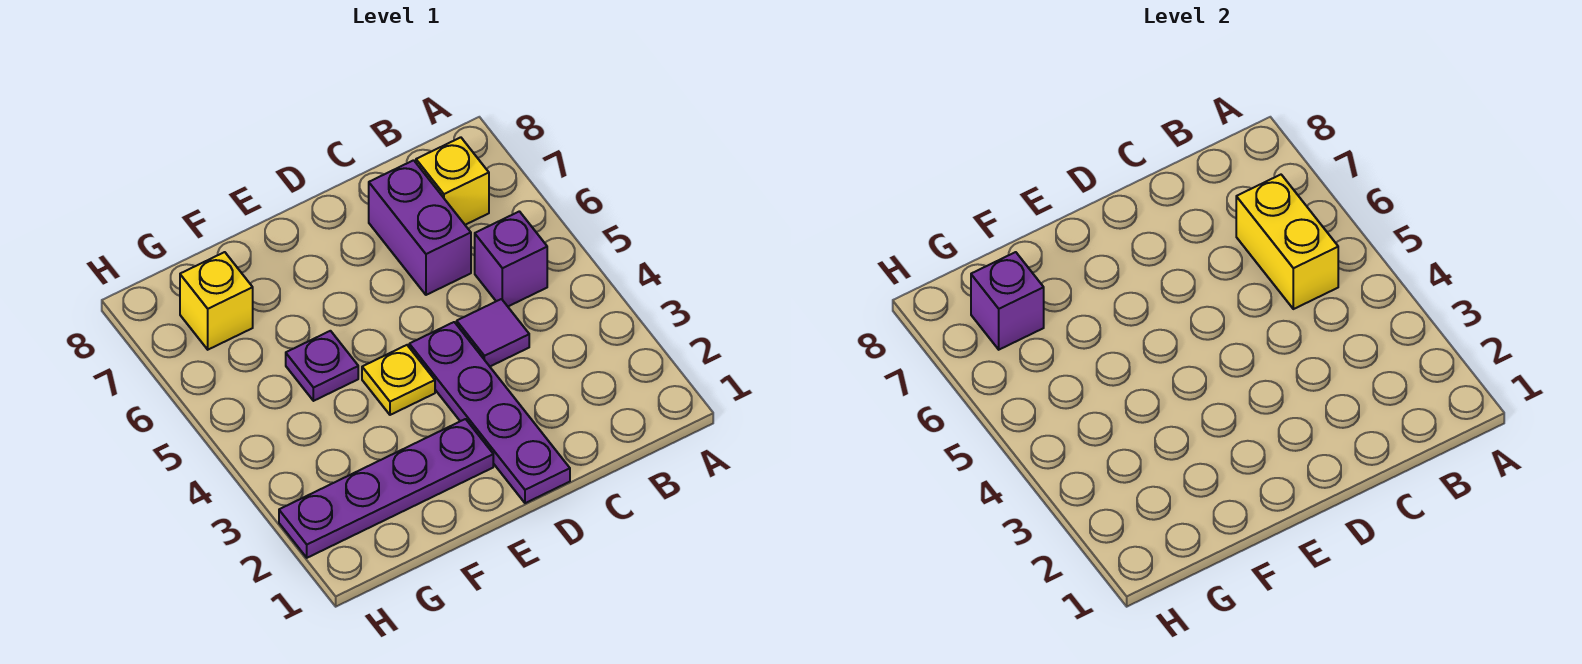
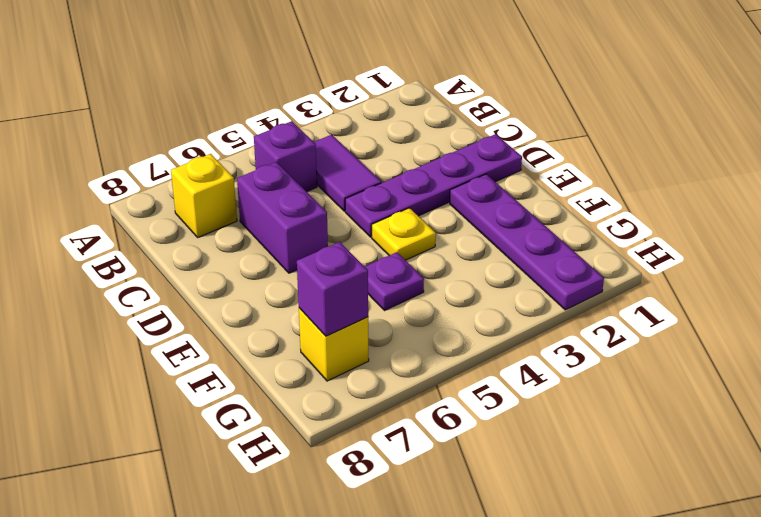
yellow brick B5:B6 level 2 -> none
purple tile C4 level 1 -> purple tile B4:C4 level 1
purple brick C6:C7 level 1 -> purple brick C6:D6 level 1

